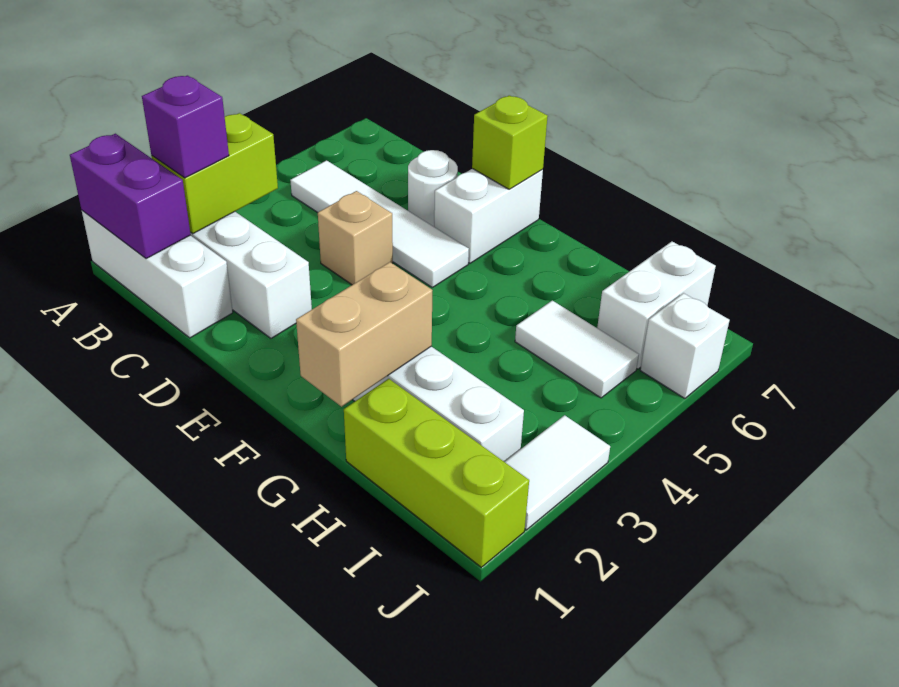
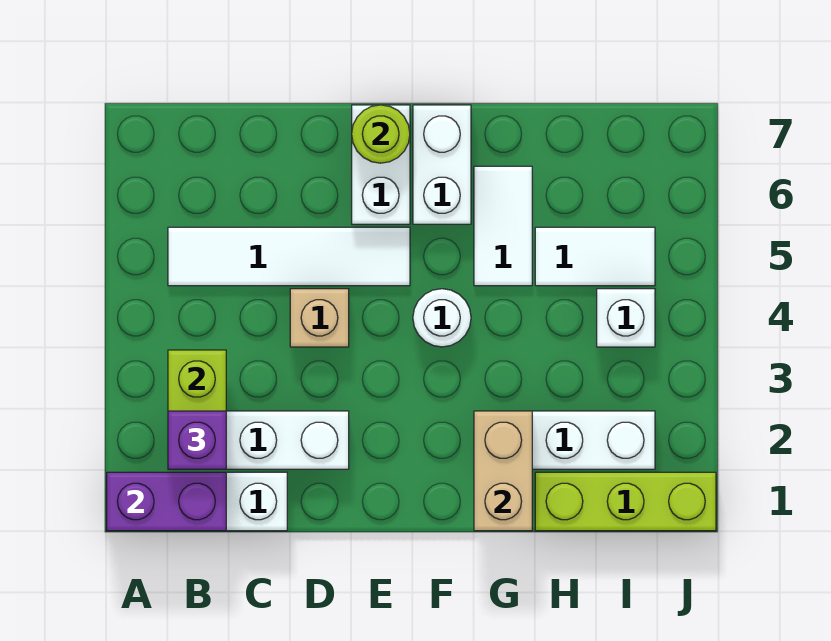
white round brick D6 level 1 -> white round brick F4 level 1
lime brick E7 level 2 -> lime round brick E7 level 2
white brick I6:I7 level 1 -> white brick F6:F7 level 1
white tile J2:J3 level 1 -> white tile G5:G6 level 1
white brick J6 level 1 -> white brick I4 level 1

